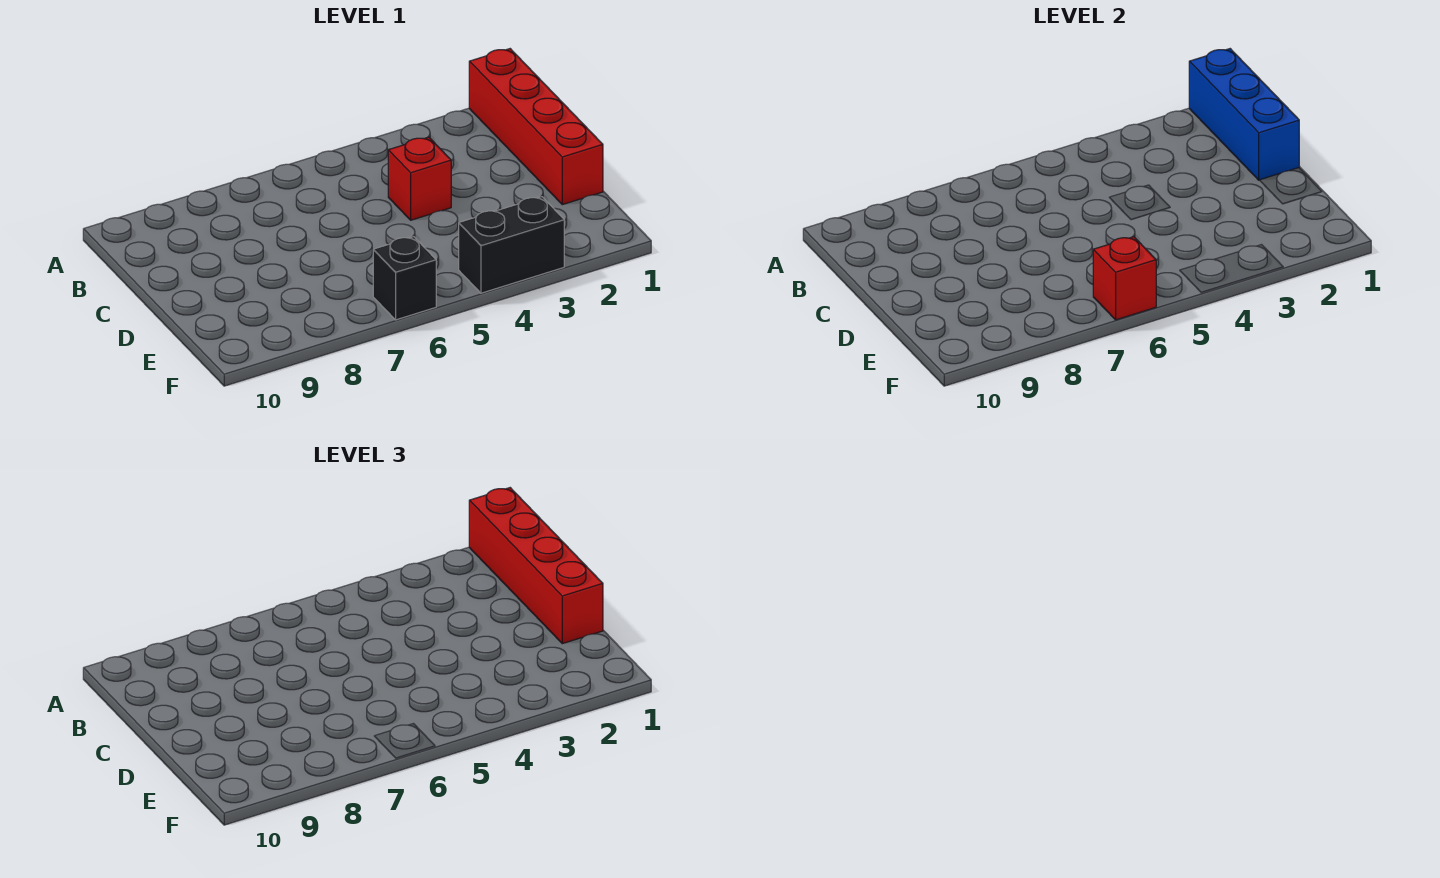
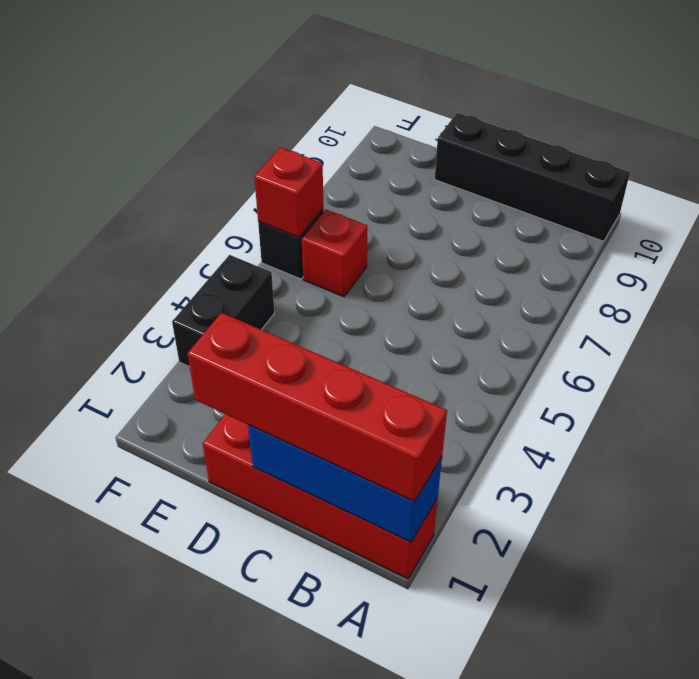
none -> black brick A10:D10 level 1
red brick C4 level 1 -> red brick E6 level 1

